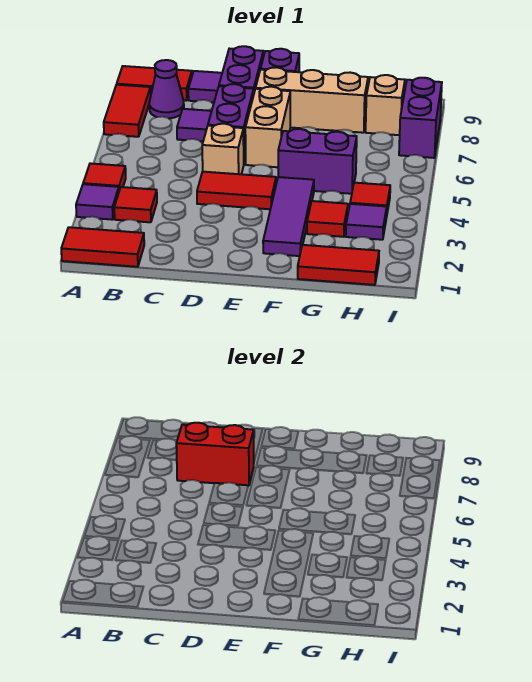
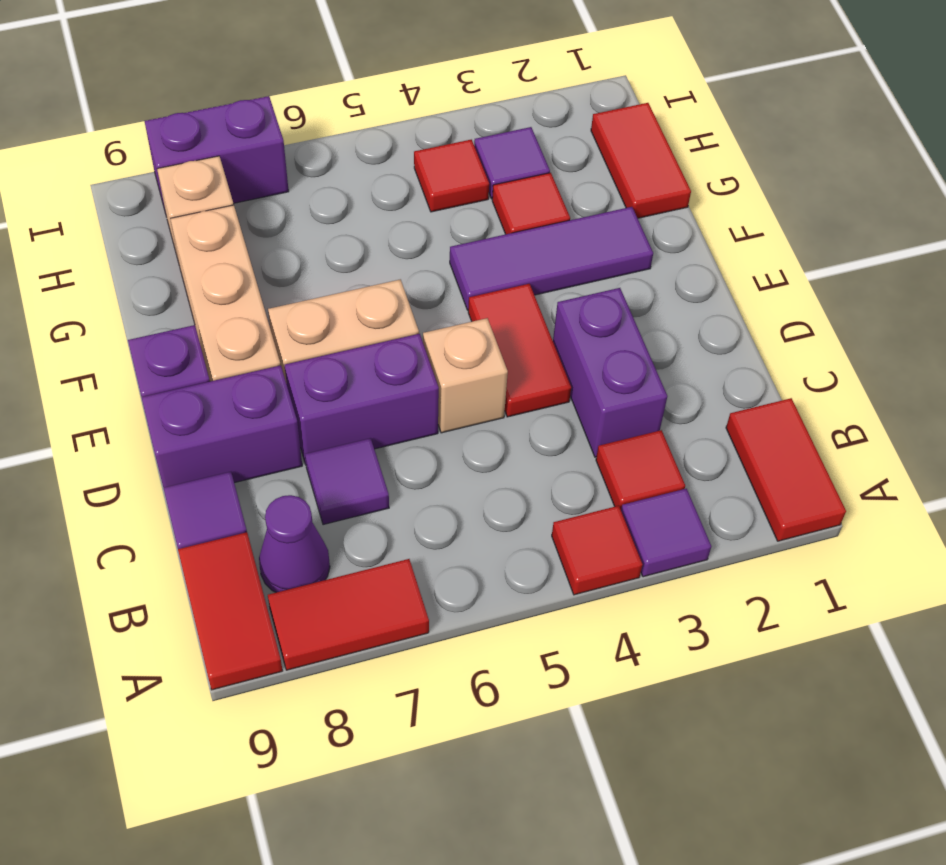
red brick C7:D7 level 2 -> none
purple brick F5:G5 level 1 -> purple brick C3:D3 level 1

